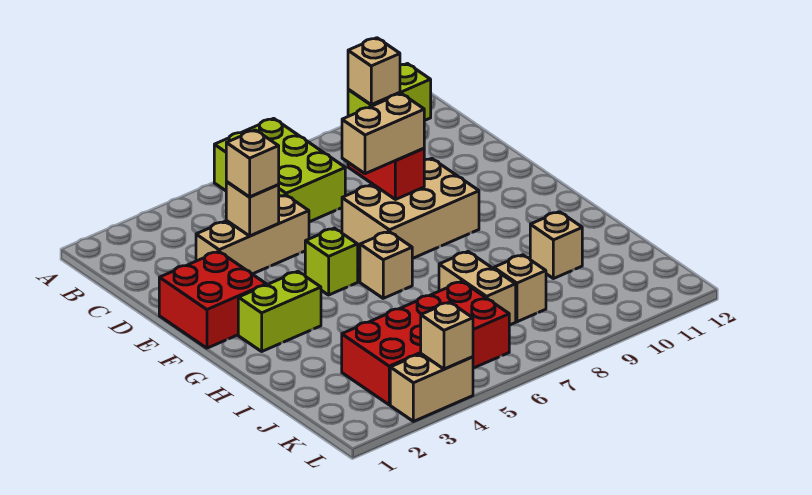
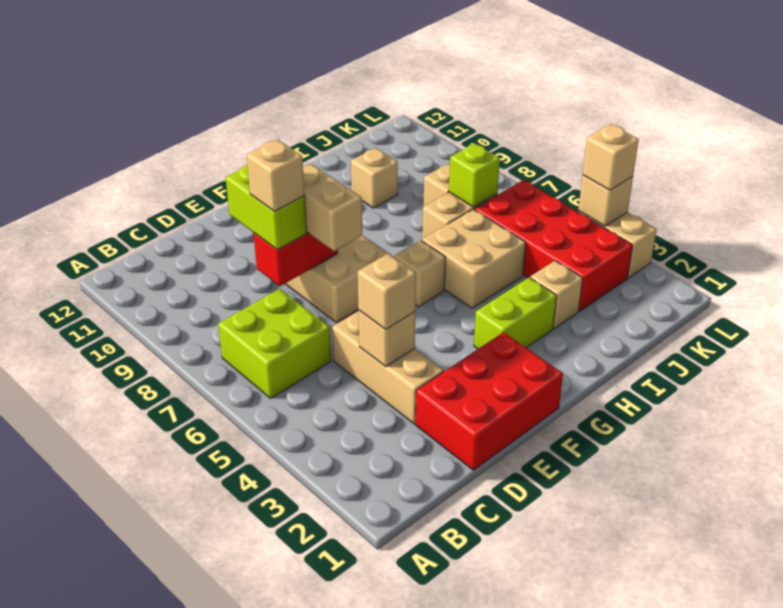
lime brick A6:C7 level 1 -> lime brick B6:C7 level 1
red brick E1:F2 level 1 -> red brick D1:F2 level 1
lime brick F5 level 1 -> lime brick J7 level 2
lime brick G2:G3 level 1 -> lime brick G3:H3 level 1
none -> tan brick H5:I6 level 1
none -> tan brick I3 level 1
none -> tan brick L4 level 3

